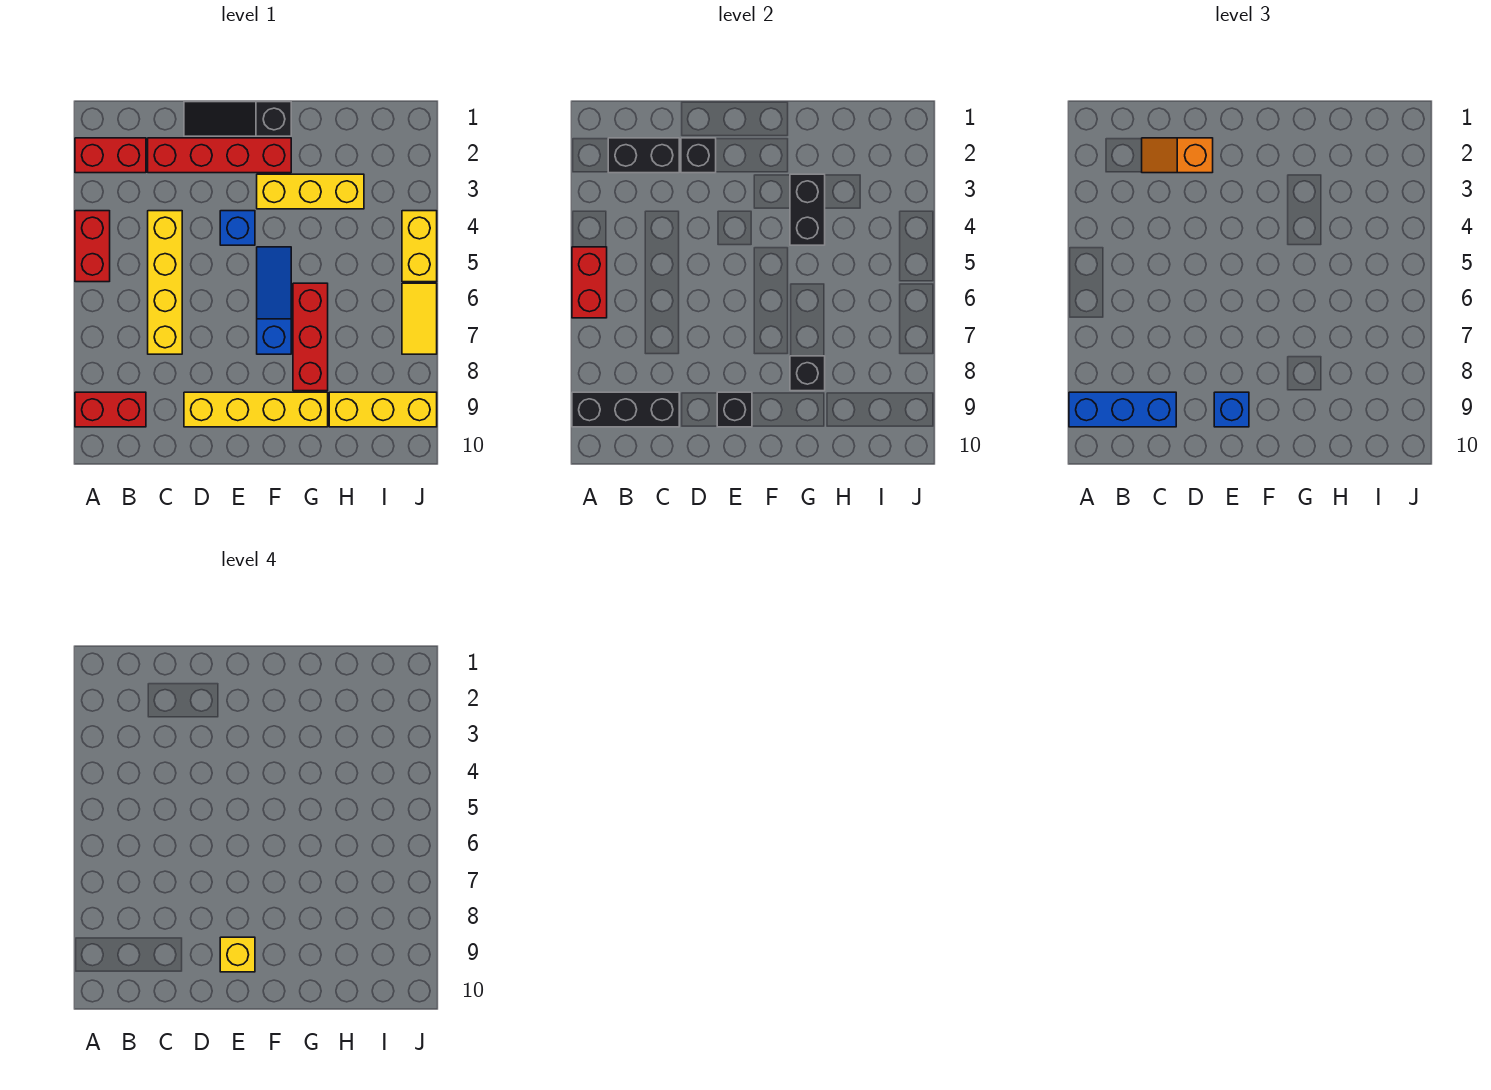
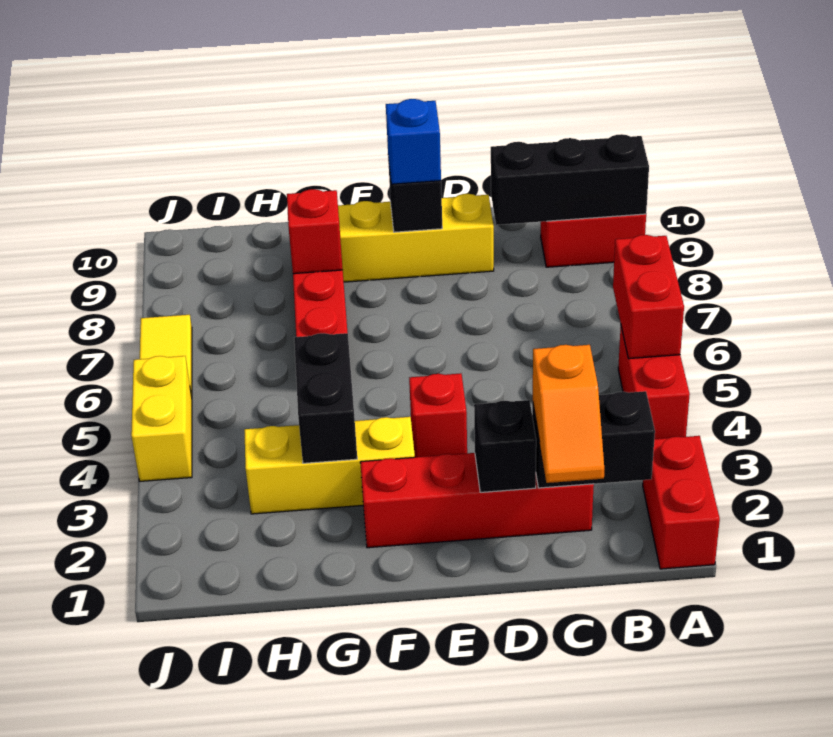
red brick A2:B2 level 1 -> red brick A1:A2 level 1
blue brick A9:C9 level 3 -> none
orange slope C2:D2 level 3 top D -> orange slope C1:C2 level 3 top 2
yellow brick C4:C7 level 1 -> none
black slope D1:F1 level 1 top F -> none
blue brick E4 level 1 -> red brick E4 level 1
yellow brick E9 level 4 -> none
blue slope F5:F7 level 1 top 7 -> none
black brick G8 level 2 -> red brick G8 level 2
yellow brick H9:J9 level 1 -> none

